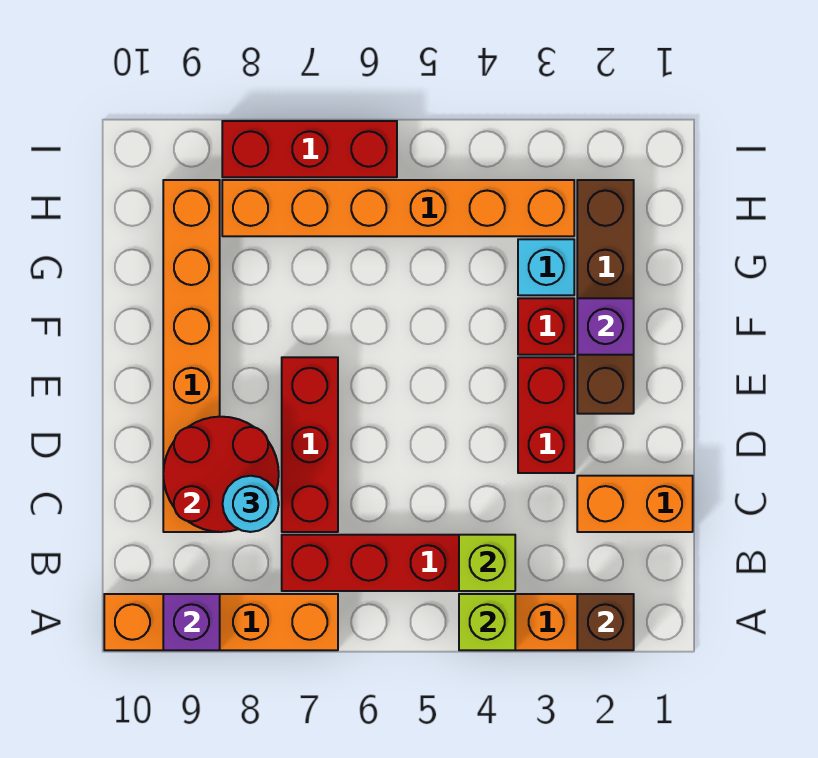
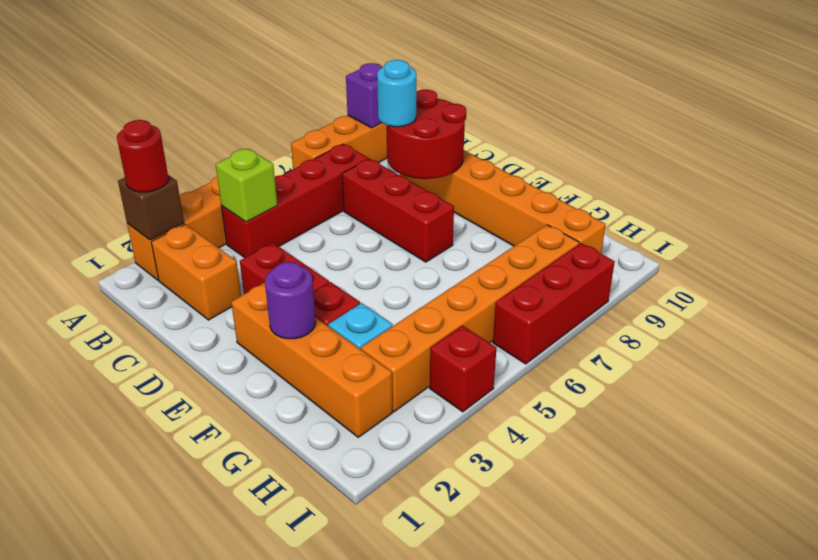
none -> red round brick A2 level 3
lime brick A4 level 2 -> none
orange brick C1:C2 level 1 -> orange brick B2:C2 level 1
brown brick E2:H2 level 1 -> orange brick E2:H2 level 1
purple brick F2 level 2 -> purple round brick F2 level 2
none -> red brick I4 level 1

